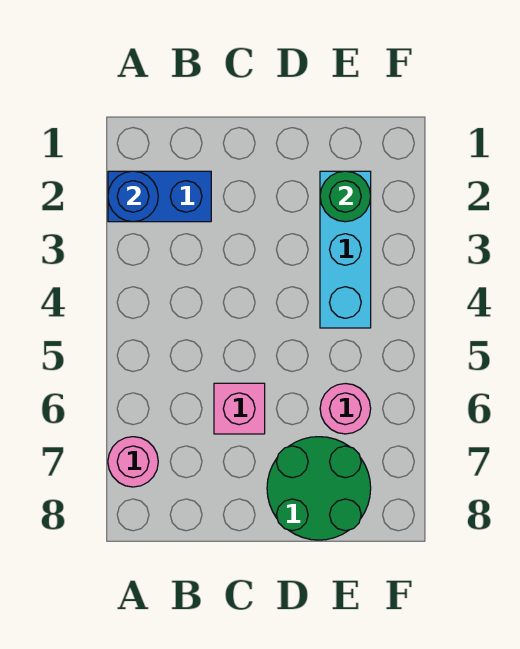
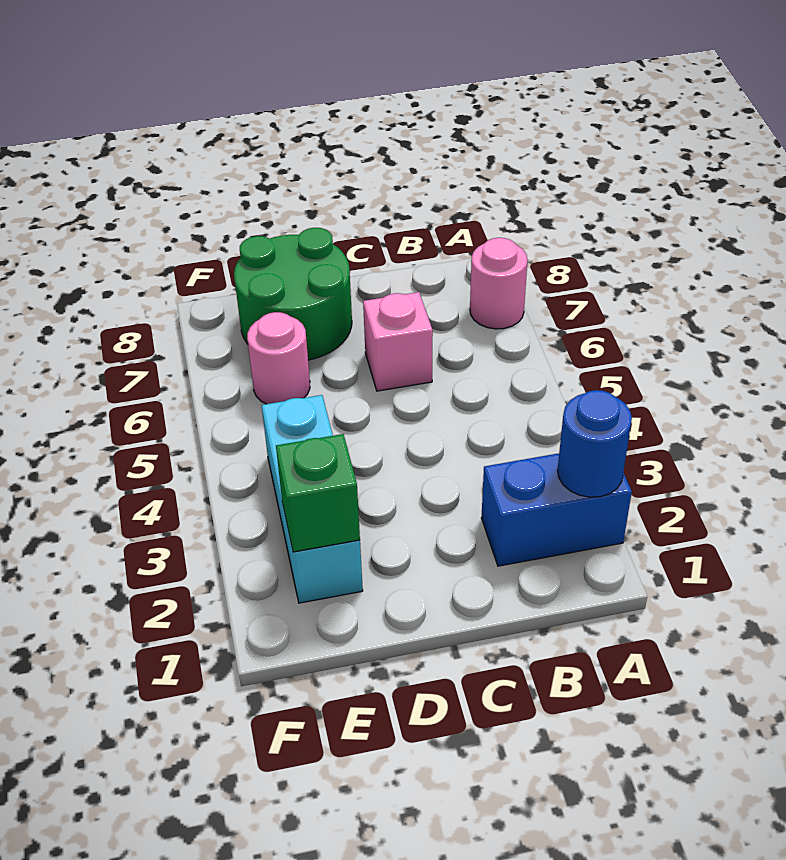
green round brick E2 level 2 -> green brick E2 level 2

